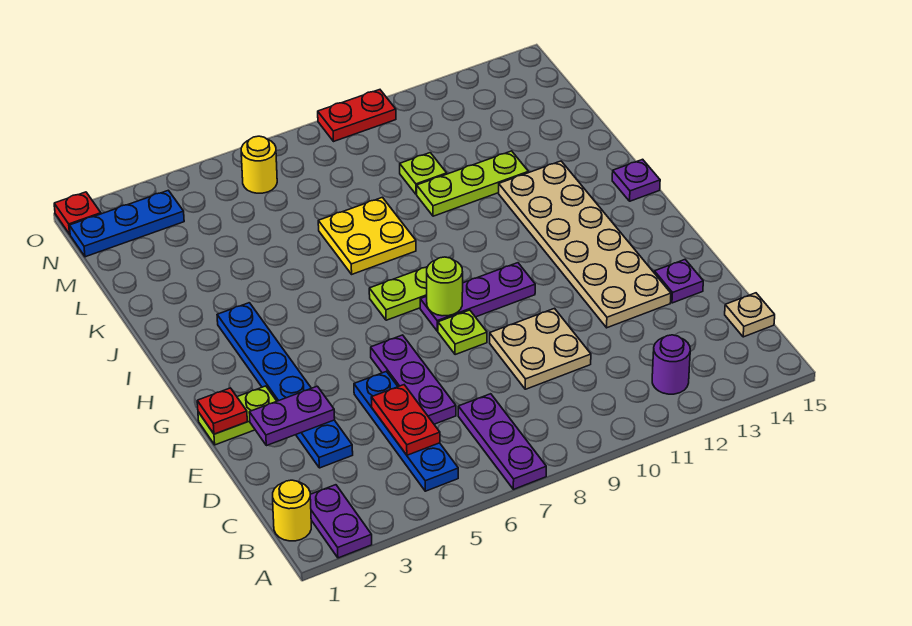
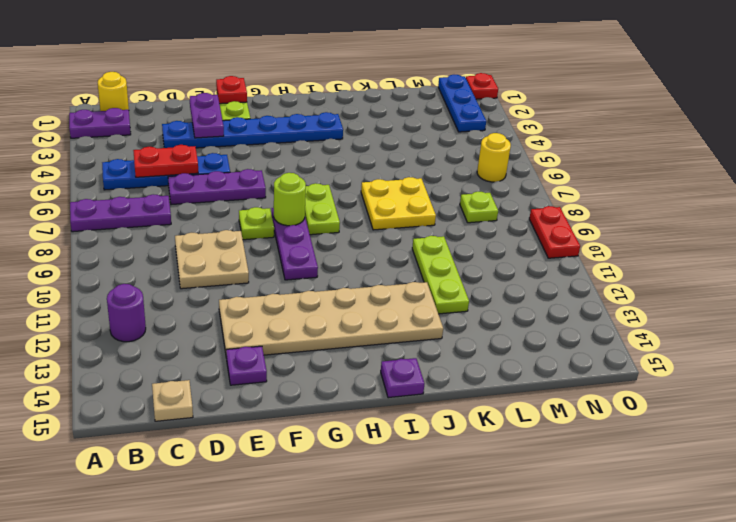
lime plate L10 level 1 -> lime plate M8 level 1

